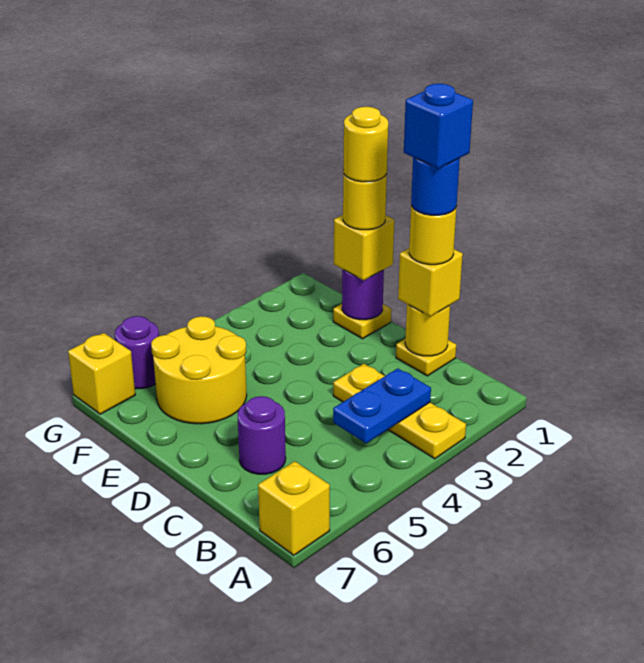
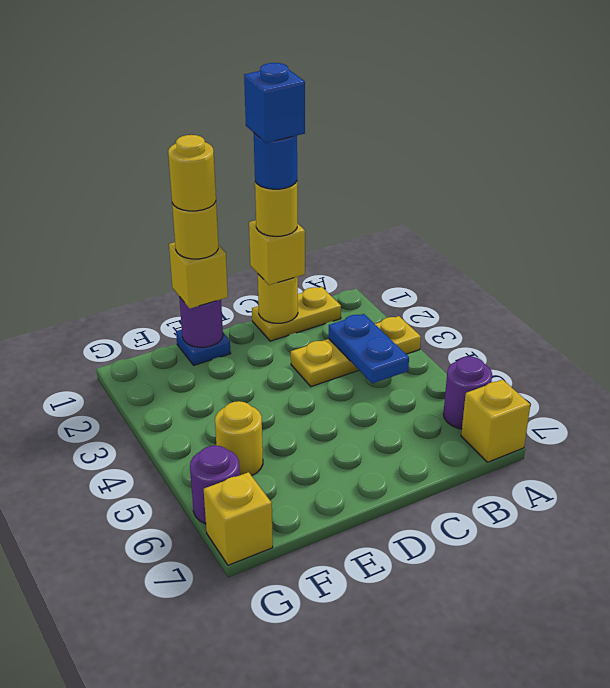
yellow plate C1 level 1 -> yellow plate B1:C1 level 1
purple round brick C6 level 1 -> purple round brick A6 level 1
yellow plate E1 level 1 -> blue plate E1 level 1
yellow round brick E5:F6 level 1 -> yellow round brick F5 level 1

